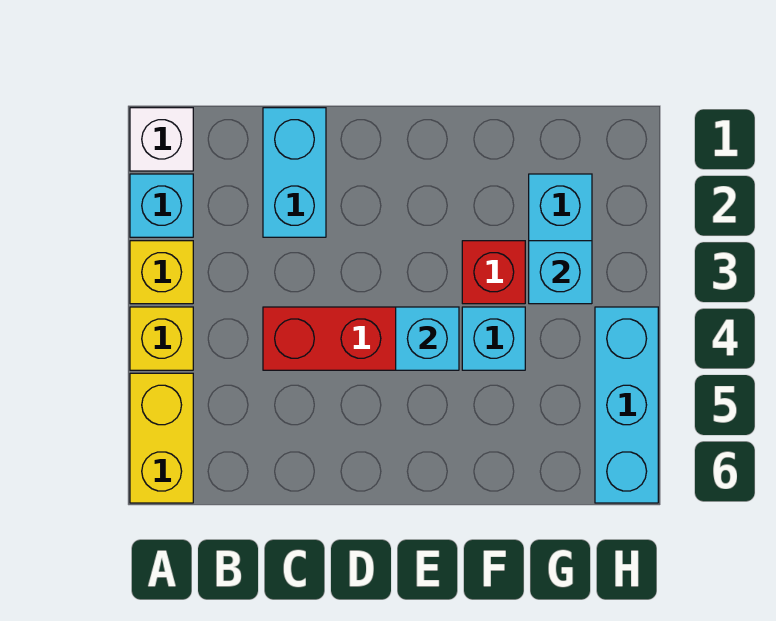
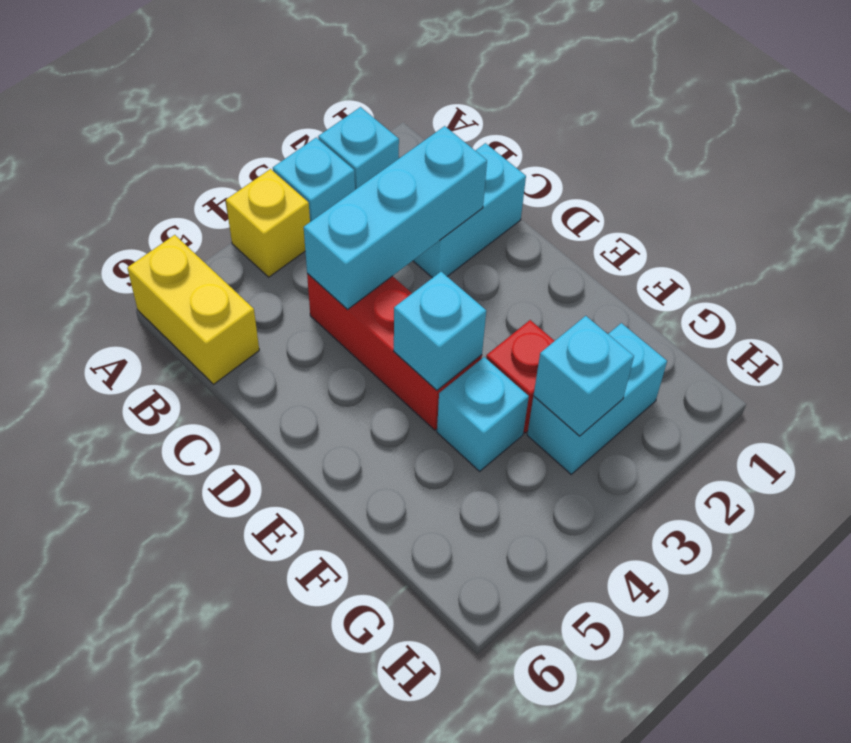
white brick A1 level 1 -> none
yellow brick A3 level 1 -> cyan brick A3 level 1
yellow brick A5:A6 level 1 -> yellow brick A6:B6 level 1
cyan brick H4:H6 level 1 -> cyan brick C2:C4 level 2

